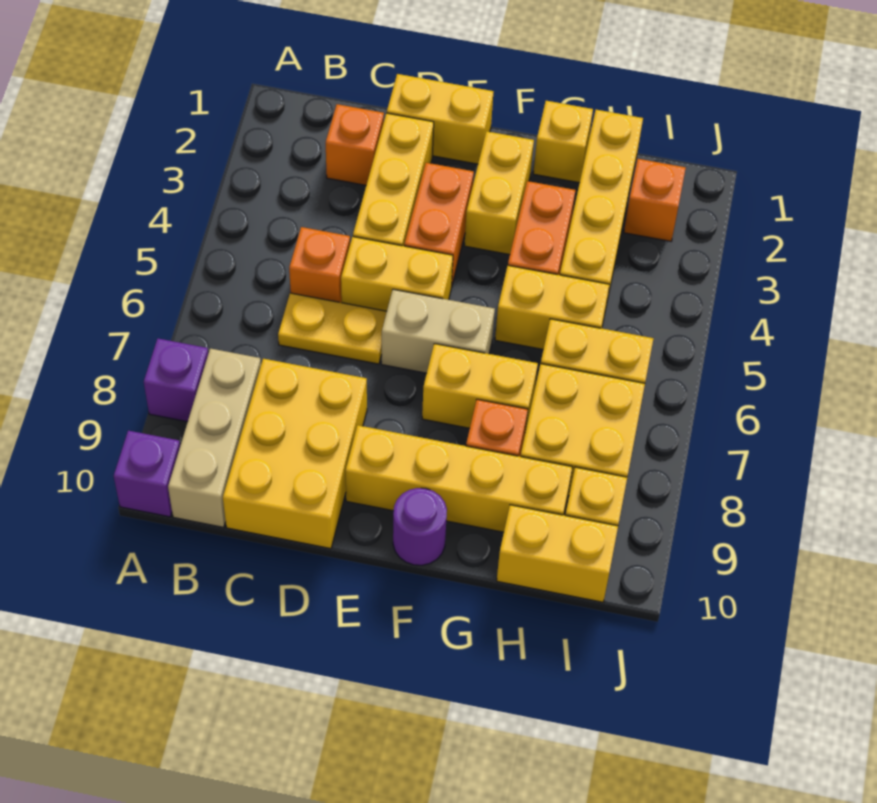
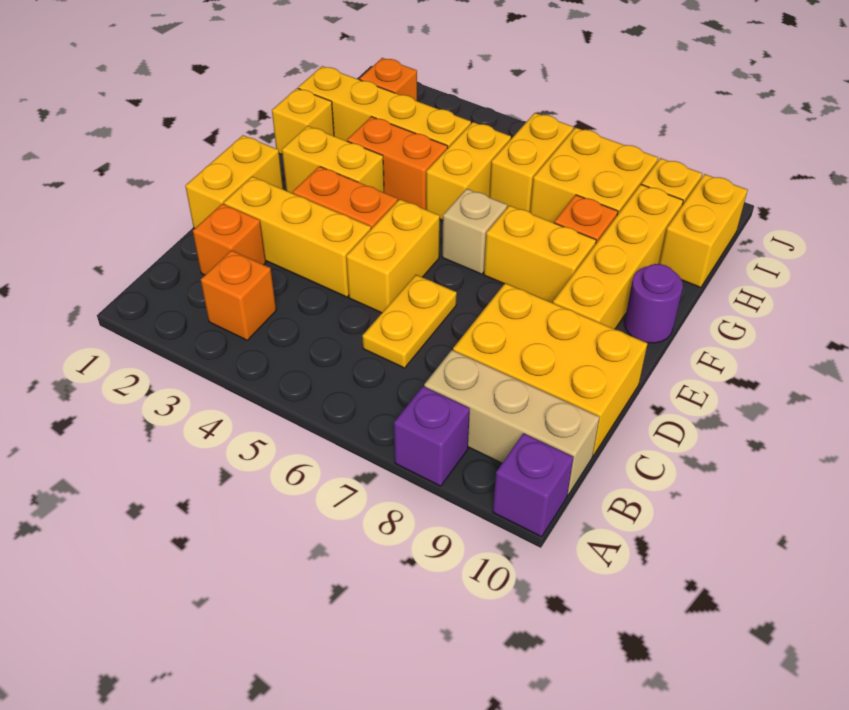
orange brick C5 level 1 -> orange brick B3 level 1
tan brick E6:F6 level 1 -> tan brick F6 level 1
yellow brick F7:G7 level 1 -> yellow brick F7:F8 level 1

